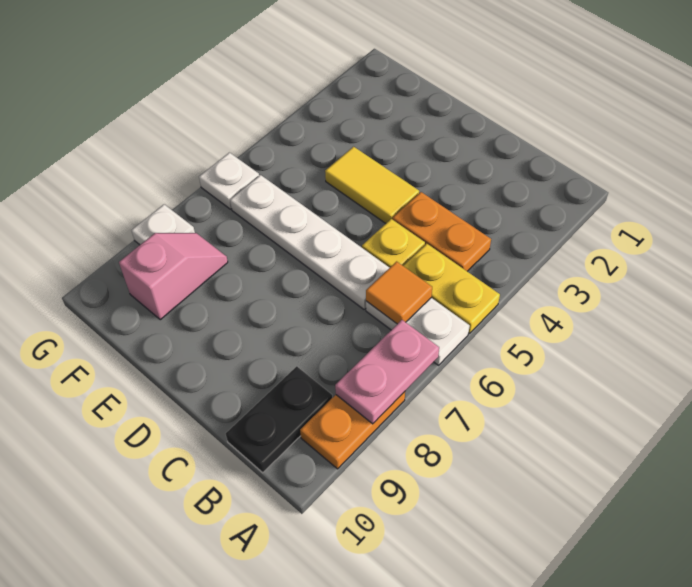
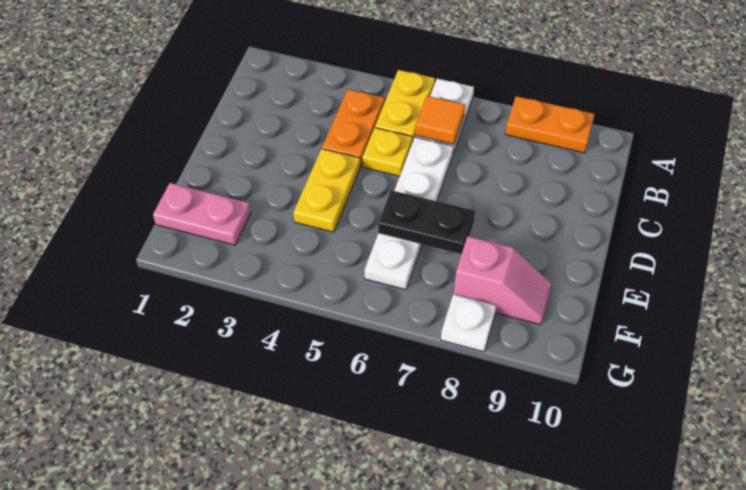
pink plate A7:A8 level 2 -> pink plate F1:F2 level 1
black plate B9:B10 level 1 -> black plate E6:E7 level 2
yellow tile D4:E4 level 1 -> yellow plate D4:E4 level 1
pink slope F8:F9 level 1 top 9 -> pink slope F8:F9 level 1 top 8
white plate G6 level 1 -> none

